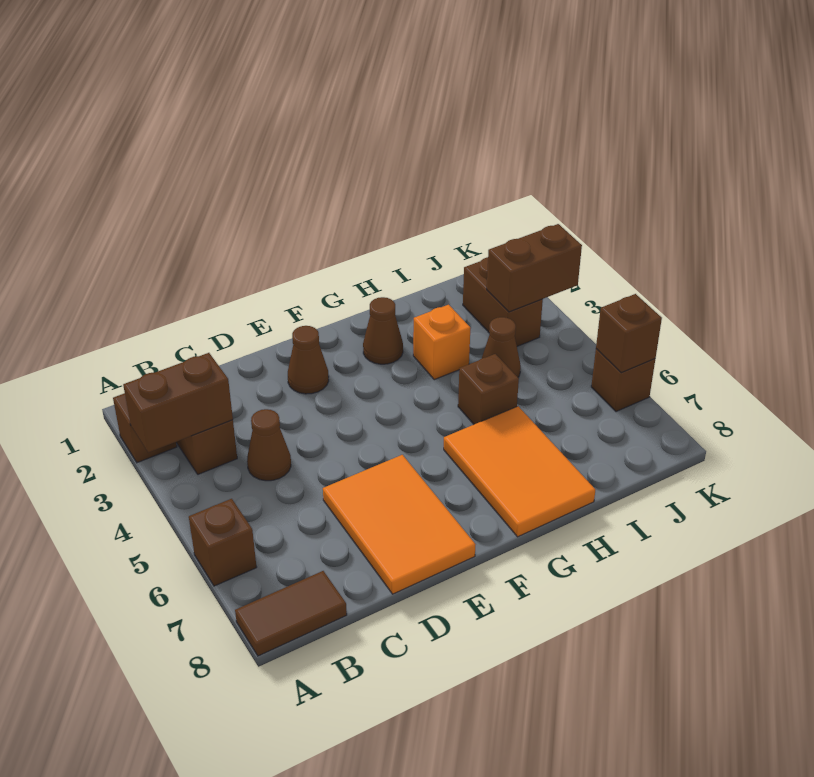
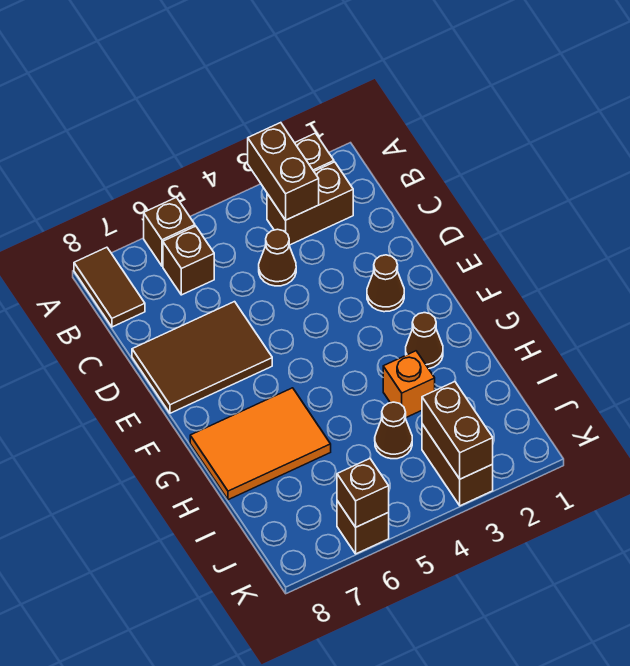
orange tile D6:E8 level 1 -> brown tile D6:E8 level 1
brown brick H5 level 1 -> brown brick B6 level 1
brown brick J2:J3 level 1 -> brown brick J3:K3 level 1

